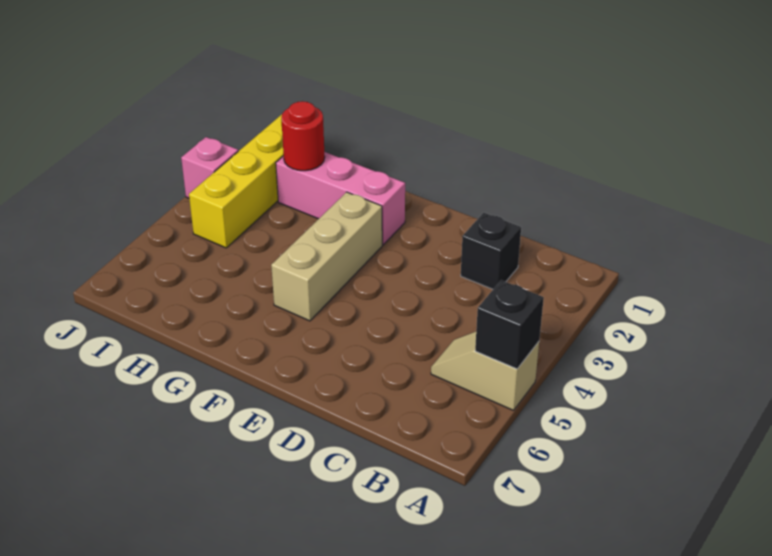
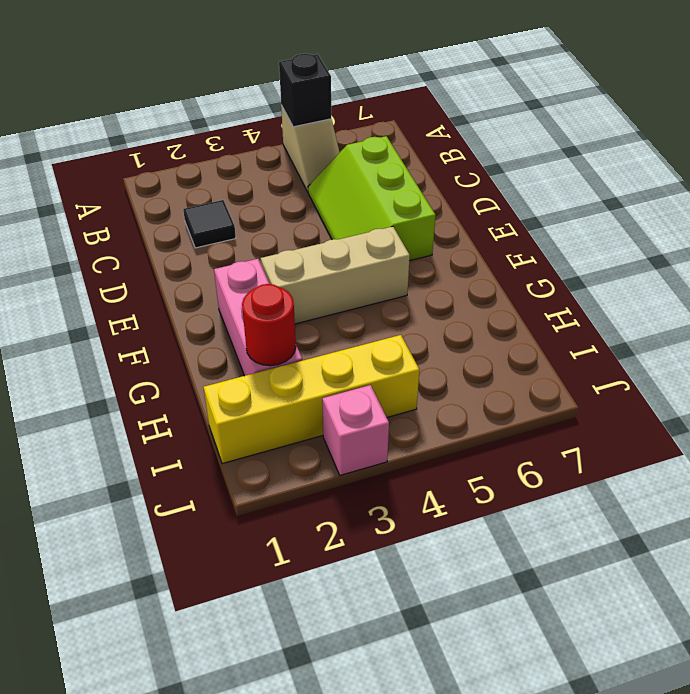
black brick C2 level 1 -> black tile C2 level 1
none -> lime slope C5:E6 level 1 top 6

